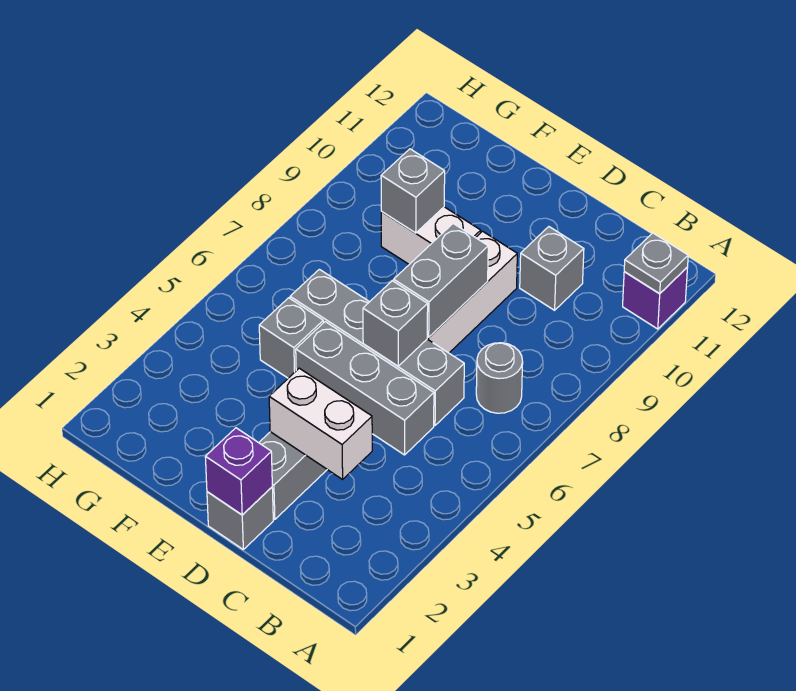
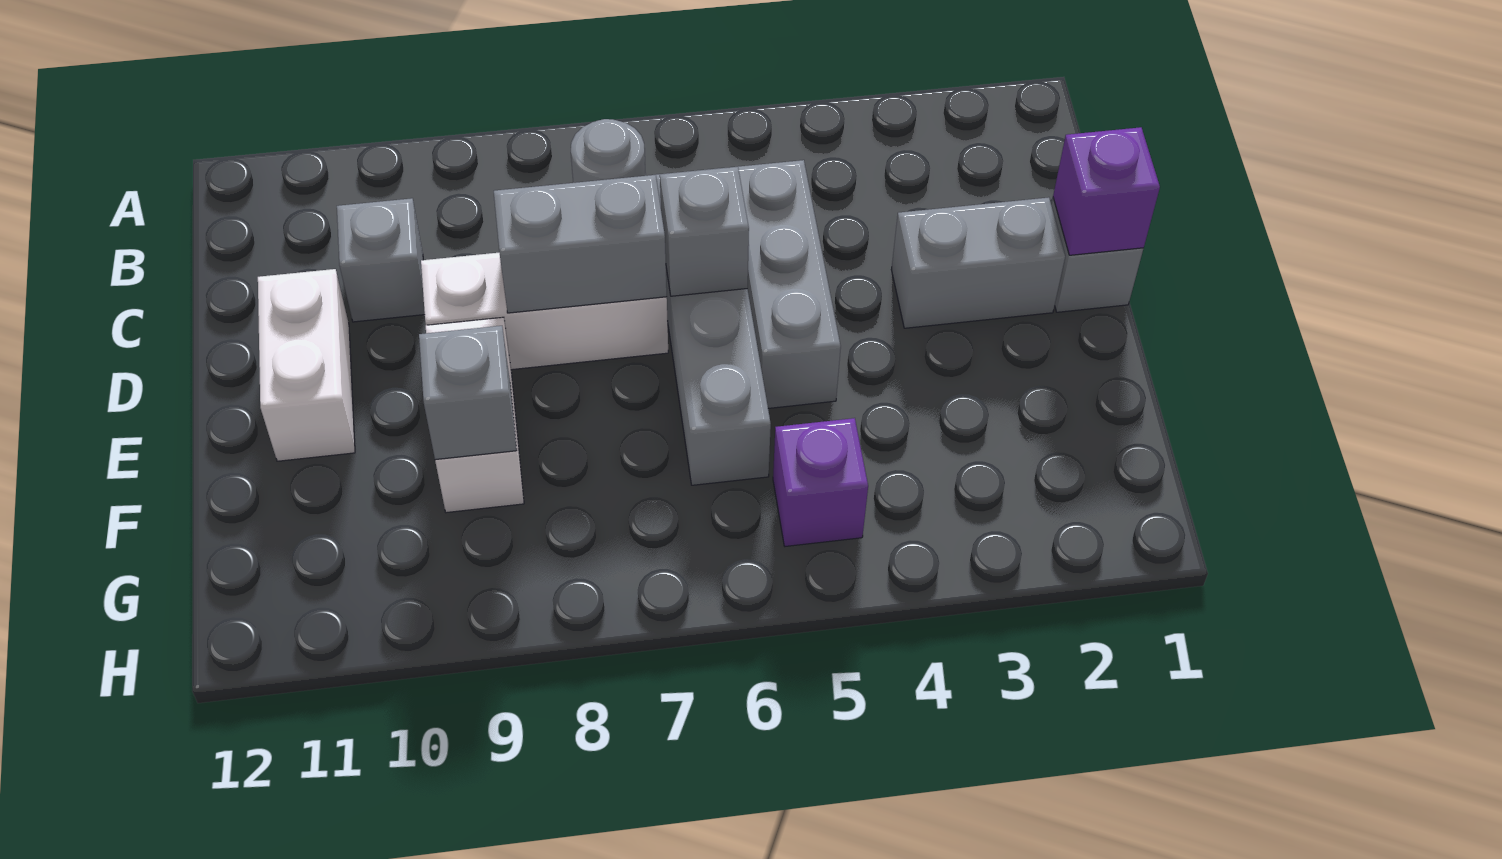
purple brick A11 level 1 -> purple brick G5 level 1
grey plate A11 level 2 -> none
white brick C3:D3 level 2 -> white brick D11:E11 level 1
grey brick F5 level 1 -> none

